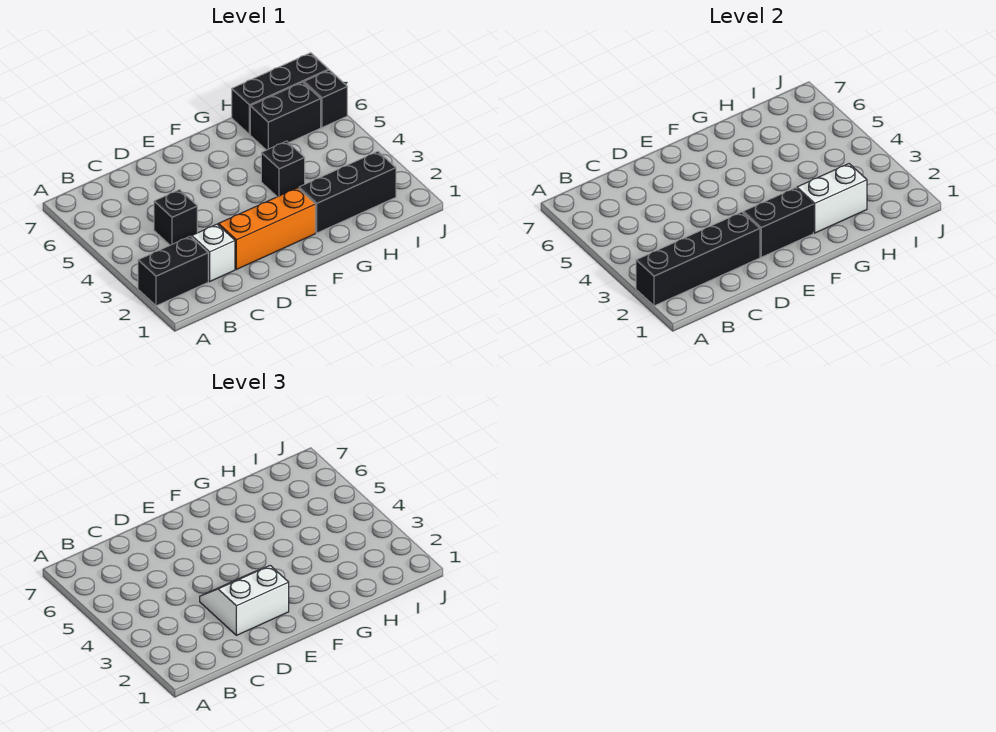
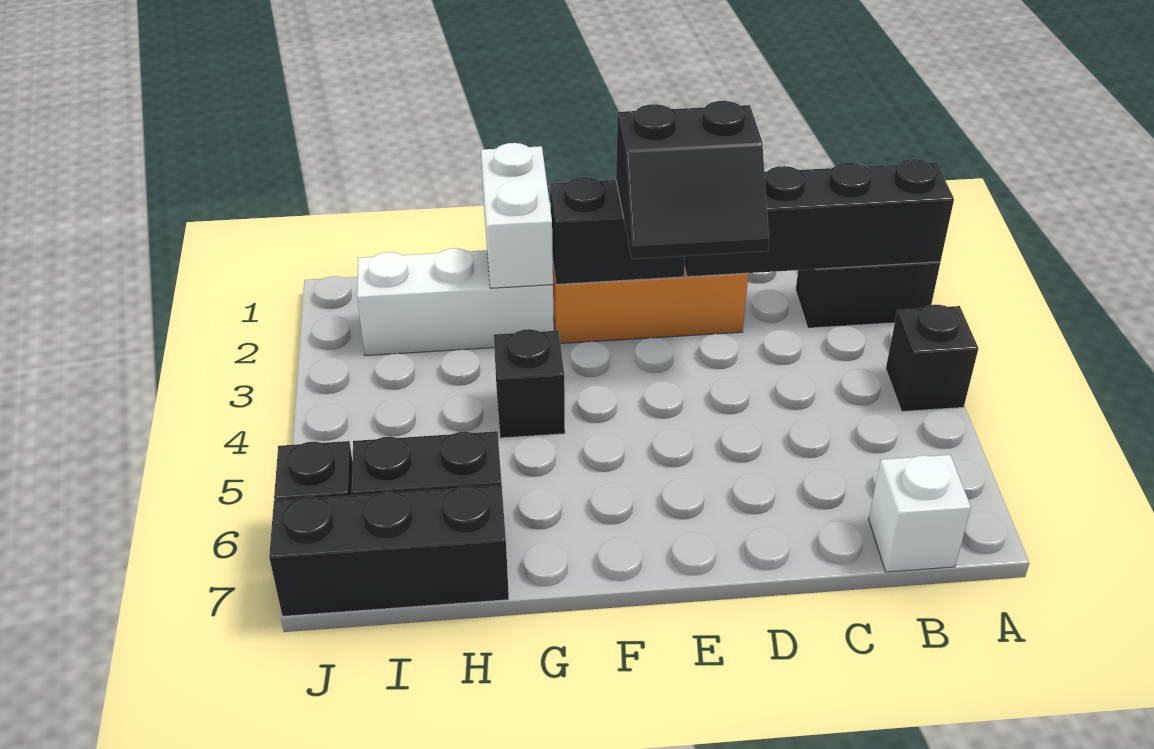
white brick C2 level 1 -> white brick B7 level 1
black brick C4 level 1 -> black brick A4 level 1
white slope D2:E3 level 3 top 2 -> black slope D2:E3 level 3 top 2
black brick G2:I2 level 1 -> white brick G2:I2 level 1
white brick G2:H2 level 2 -> white brick G1:G2 level 2

